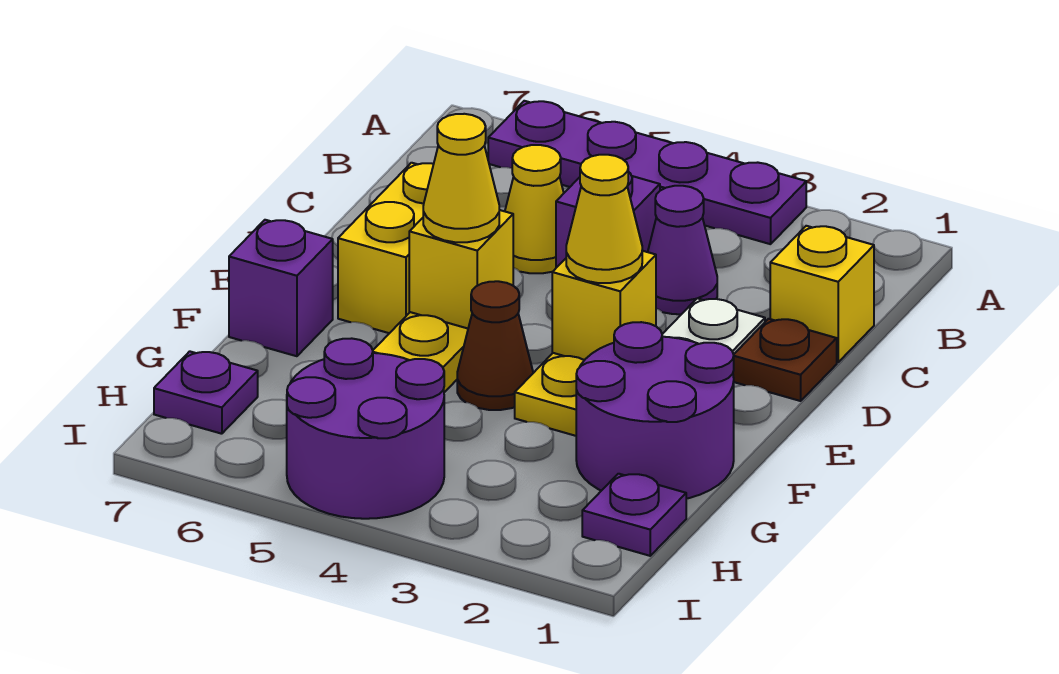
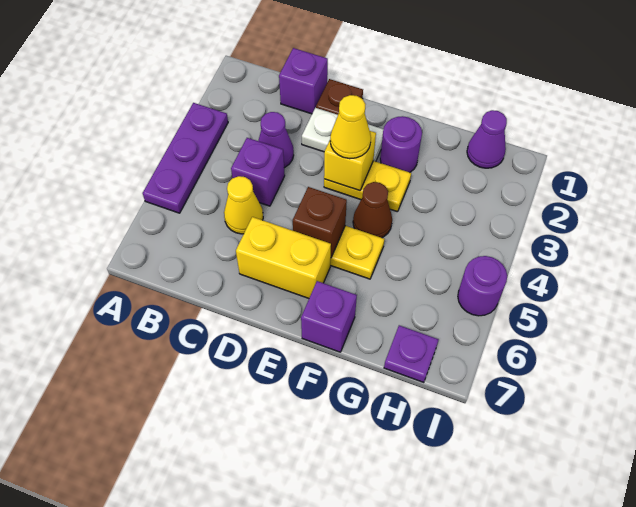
purple plate A3:A6 level 1 -> purple plate A3:A5 level 1
yellow brick C1 level 1 -> purple brick C1 level 1
yellow brick E5 level 2 -> brown brick E5 level 2
yellow cone E5 level 3 -> none
purple round brick F1:G2 level 1 -> purple round brick F2 level 1
purple plate H1 level 1 -> purple cone H1 level 1
purple round brick H4:I5 level 1 -> purple round brick I5 level 1

